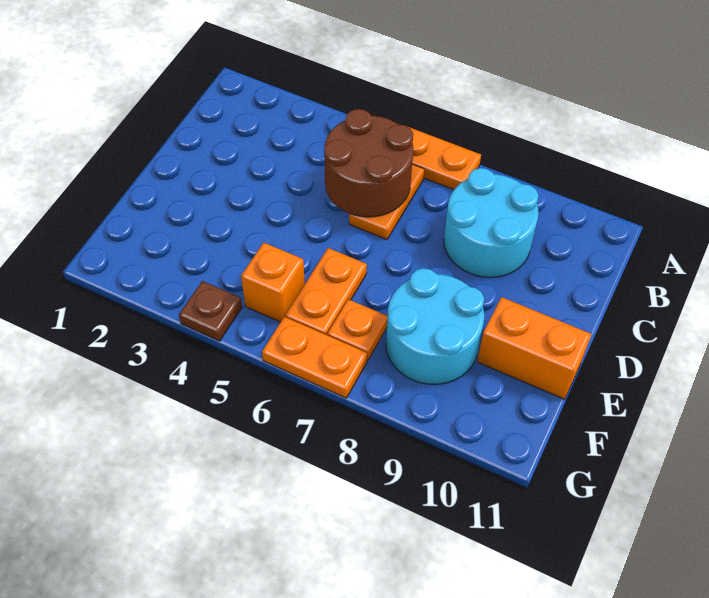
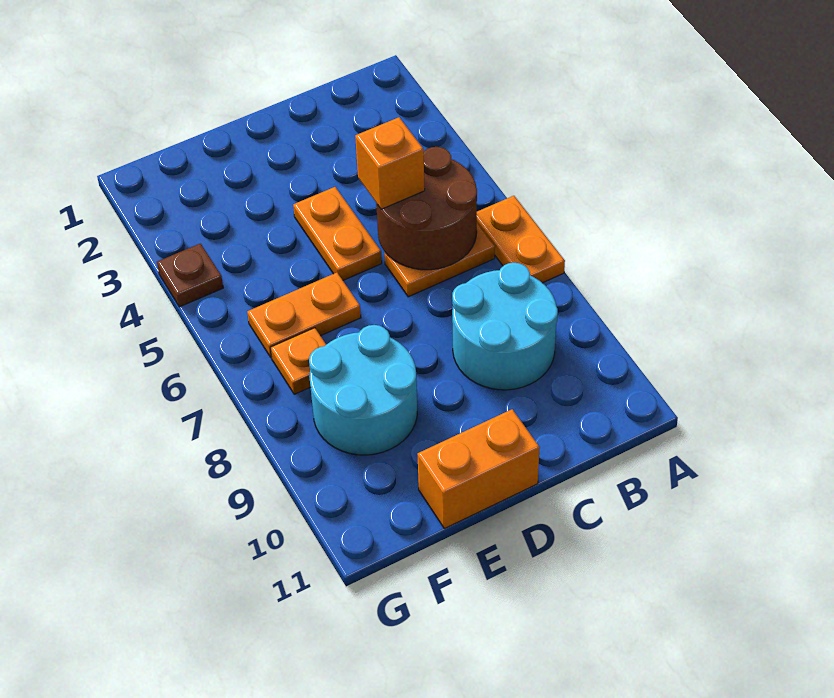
orange brick E10:E11 level 1 -> orange brick D11:E11 level 1
orange brick F5 level 1 -> orange brick C5 level 3
orange plate G6:G7 level 1 -> orange plate D4:D5 level 1

